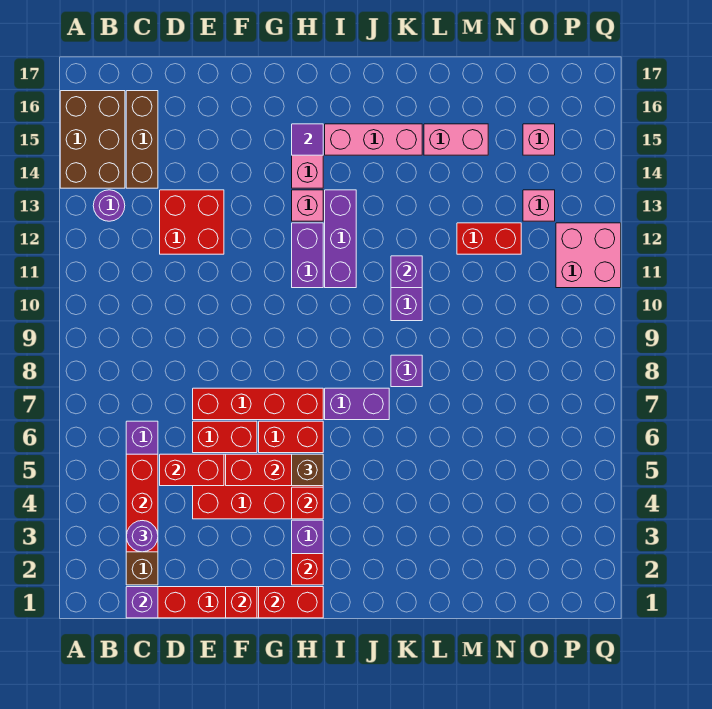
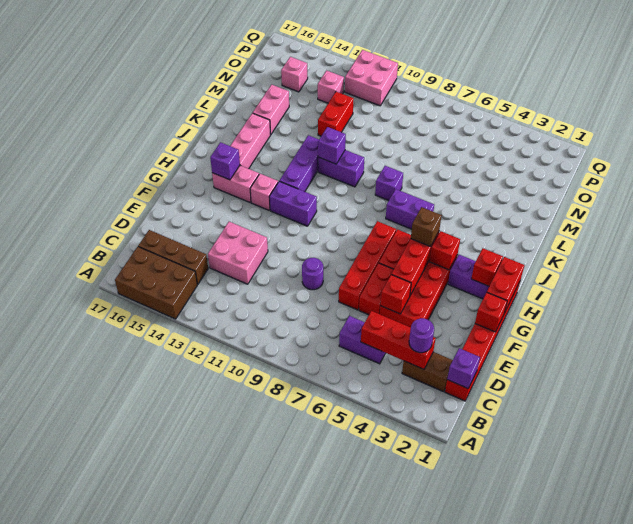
purple round brick B13 level 1 -> purple round brick E9 level 1
red brick D5:E5 level 2 -> red brick E5 level 2
red brick D12:E13 level 1 -> pink brick D12:E13 level 1
purple tile H15 level 2 -> purple brick H15 level 2
purple brick I7:J7 level 1 -> purple brick J6:J7 level 1
purple brick I11:I13 level 1 -> purple brick I12:K12 level 1

